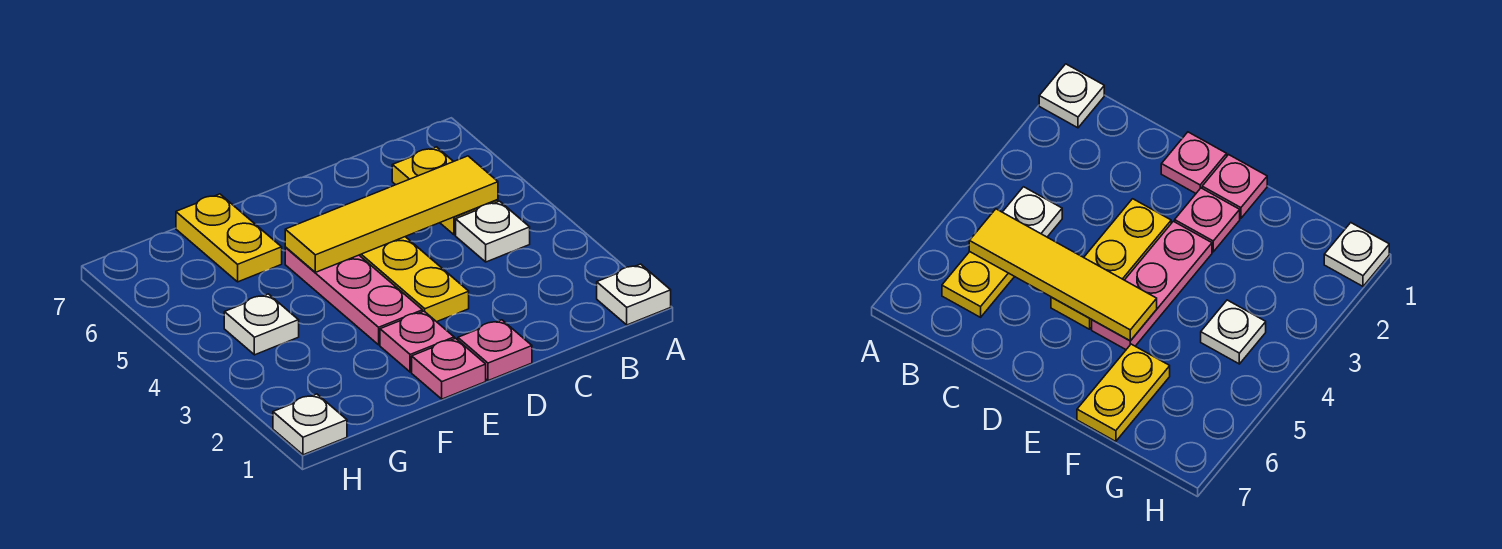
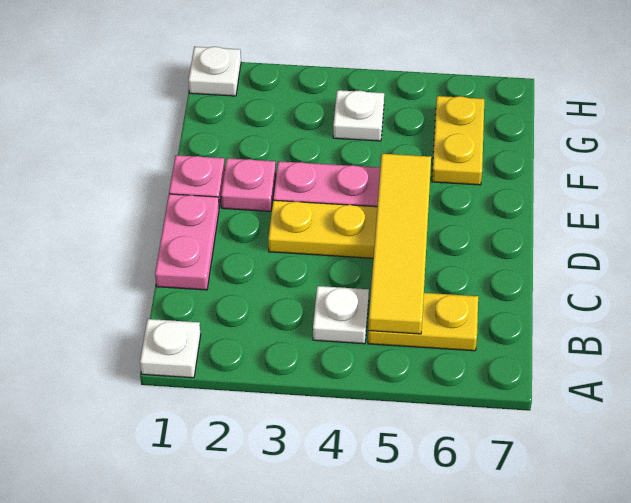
pink plate D1 level 1 -> pink plate C1:D1 level 1
yellow plate F6:F7 level 1 -> yellow plate F6:G6 level 1

